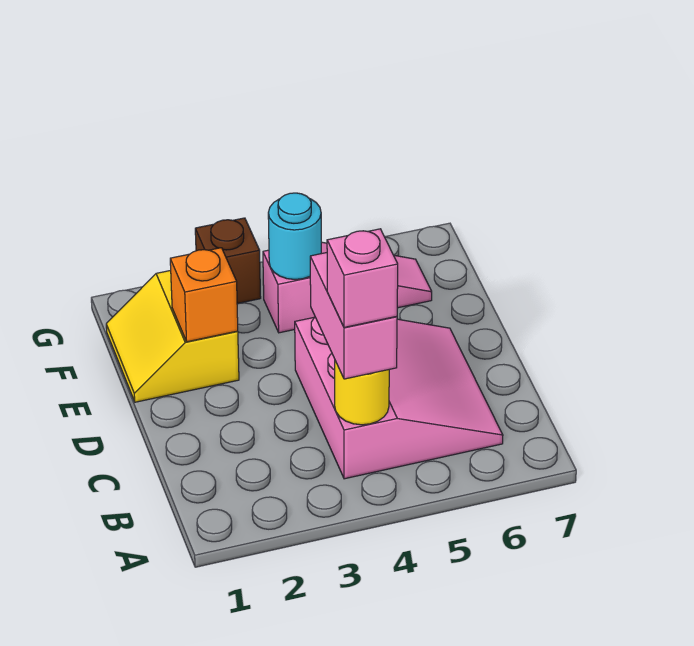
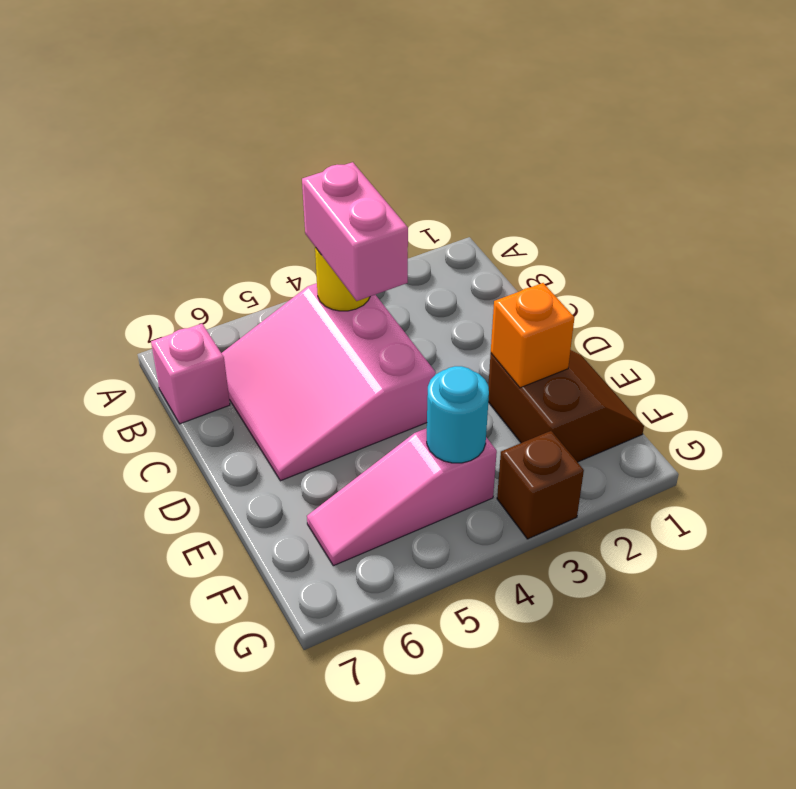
pink brick B4 level 4 -> pink brick B7 level 1
yellow slope E1:F2 level 1 top 2 -> brown slope E1:F2 level 1 top 2

